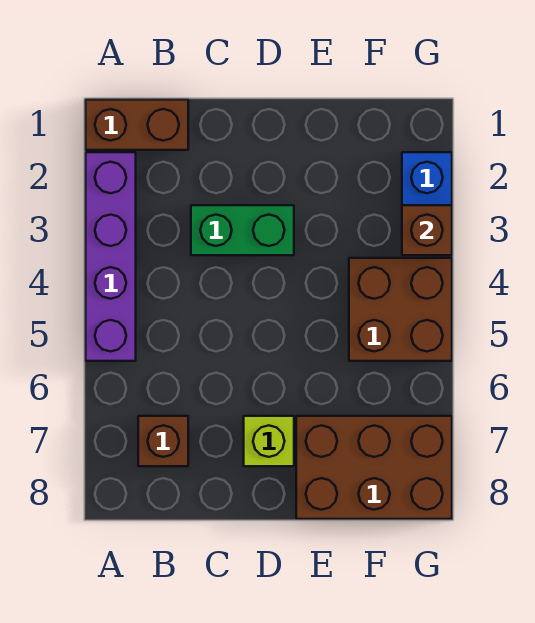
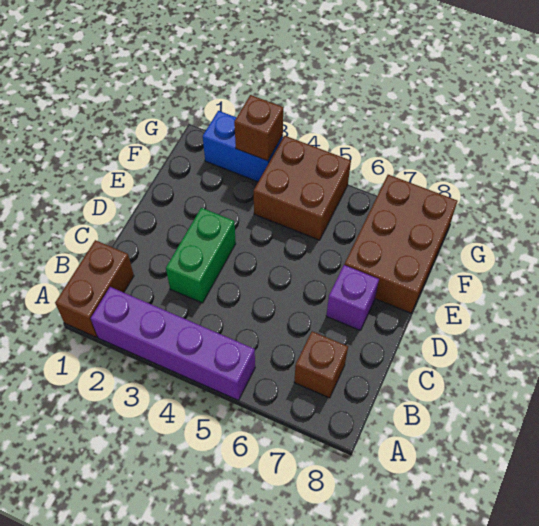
lime brick D7 level 1 -> purple brick D7 level 1

